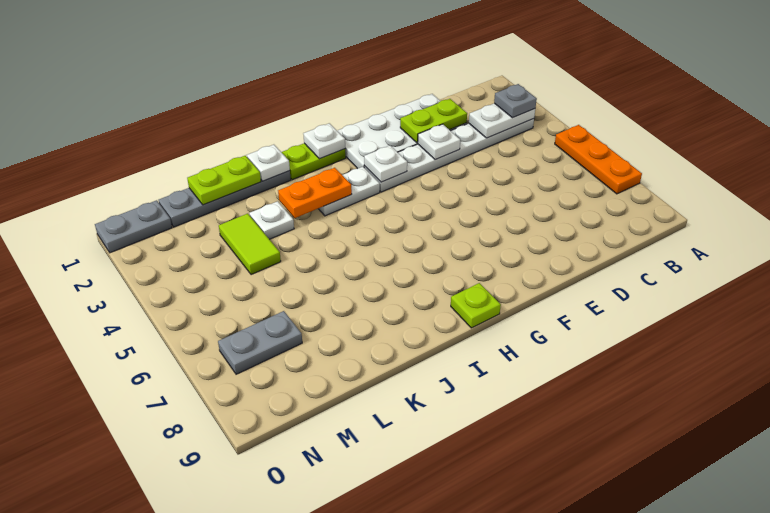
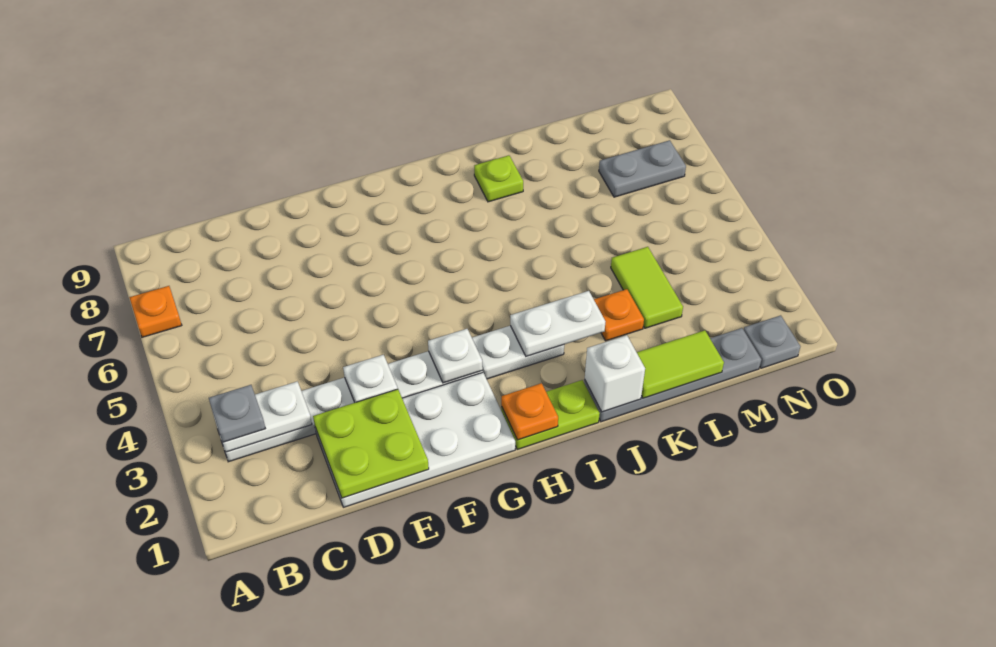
orange plate A5:A7 level 1 -> orange plate A7 level 1
lime plate D2:E2 level 2 -> lime plate D1:E2 level 2
white plate H1 level 2 -> orange plate H1 level 2
lime plate H9 level 1 -> lime plate J8 level 1
orange plate I3:J3 level 2 -> white plate I3:J3 level 2
white plate J1 level 2 -> white brick J1 level 2
lime plate K1:L1 level 2 -> lime tile K1:L1 level 2
white plate K3 level 1 -> orange plate K3 level 1
grey plate N1:O1 level 1 -> grey plate N1 level 1

